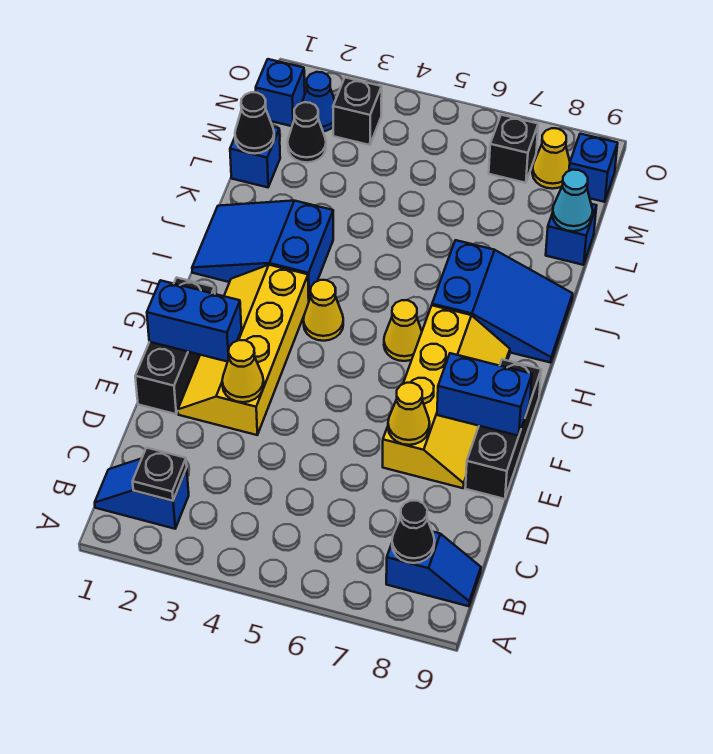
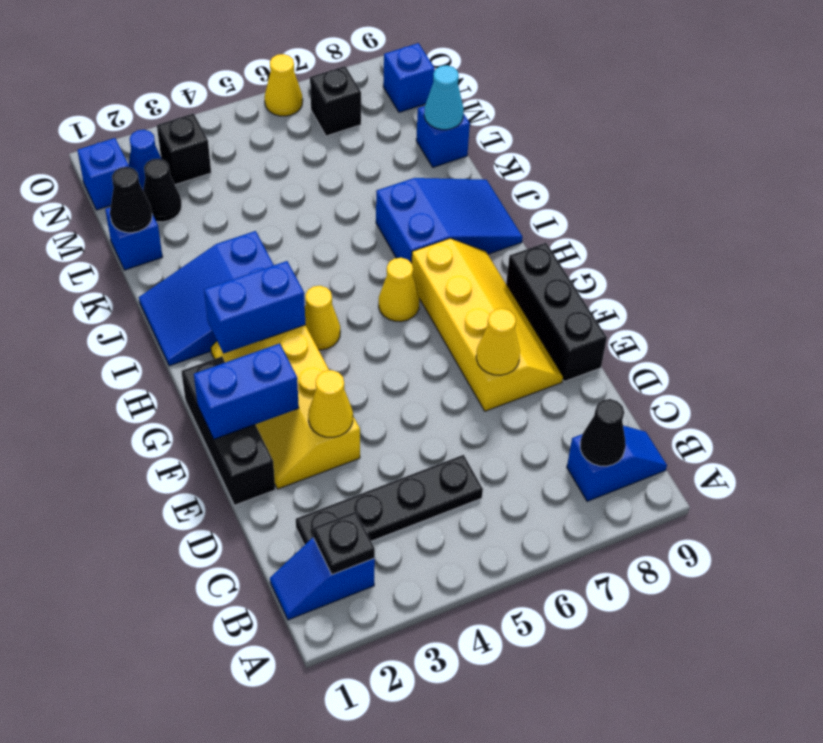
none -> black plate C2:C5 level 1
blue brick F8:F9 level 2 -> blue brick H2:H3 level 2
yellow cone N8 level 1 -> yellow cone O6 level 1

